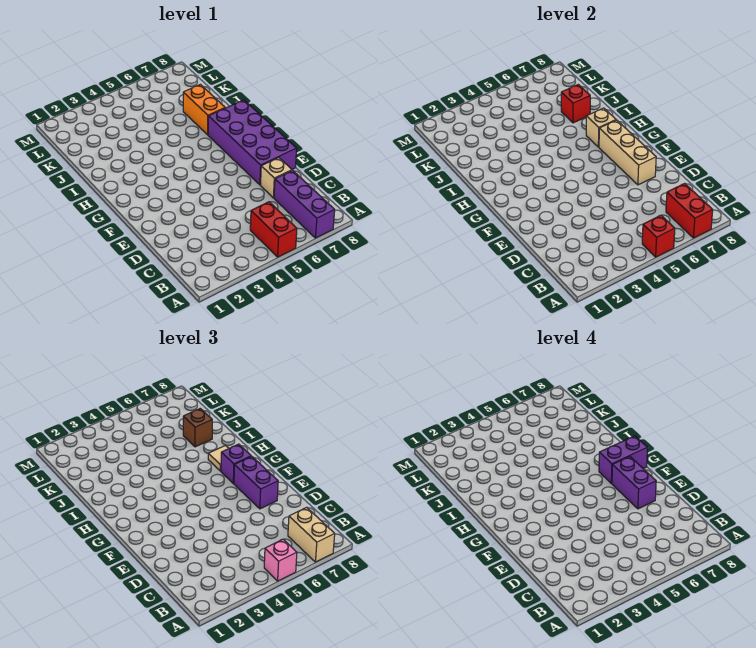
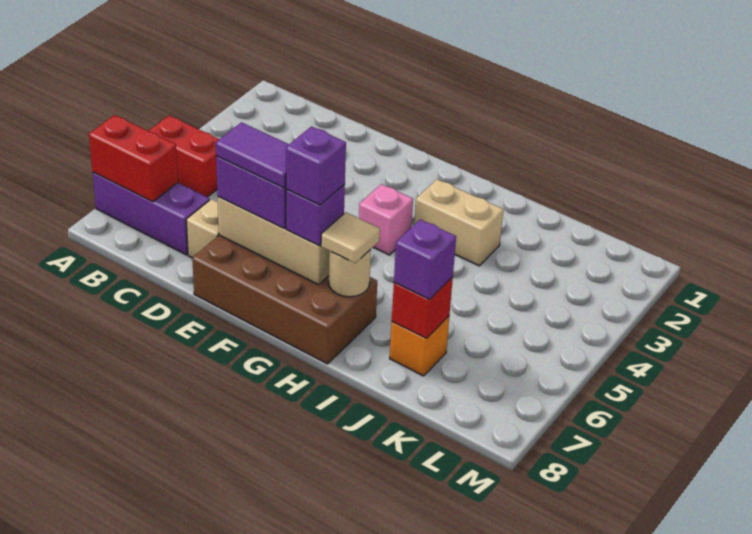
red brick A5 level 2 -> none
pink brick A5 level 3 -> pink brick G4 level 1
tan brick A7:B7 level 3 -> tan brick H3:I3 level 1
purple brick E7:H8 level 1 -> brown brick E7:H8 level 1
purple brick E7:F7 level 4 -> purple tile E7:F7 level 4
purple brick G7:G8 level 4 -> purple brick G7 level 4
tan brick H7 level 2 -> tan round brick H7 level 2
orange brick I7:J7 level 1 -> orange brick J7 level 1
brown brick J7 level 3 -> purple brick J7 level 3

